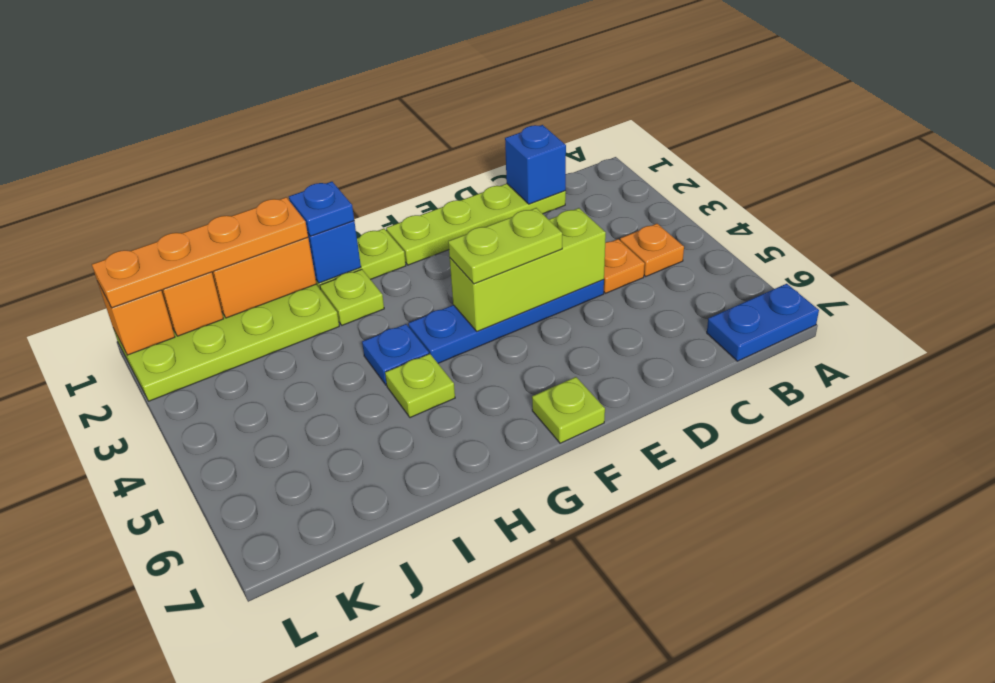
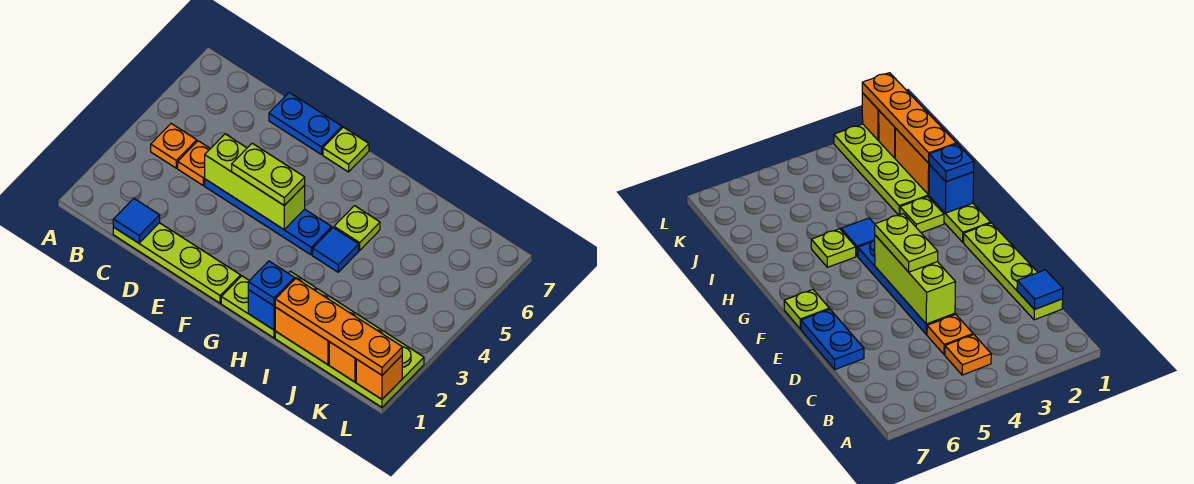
blue plate A7:B7 level 1 -> blue plate D7:E7 level 1
blue brick C1 level 2 -> blue tile C1 level 2
blue plate H4 level 1 -> blue tile H4 level 1

